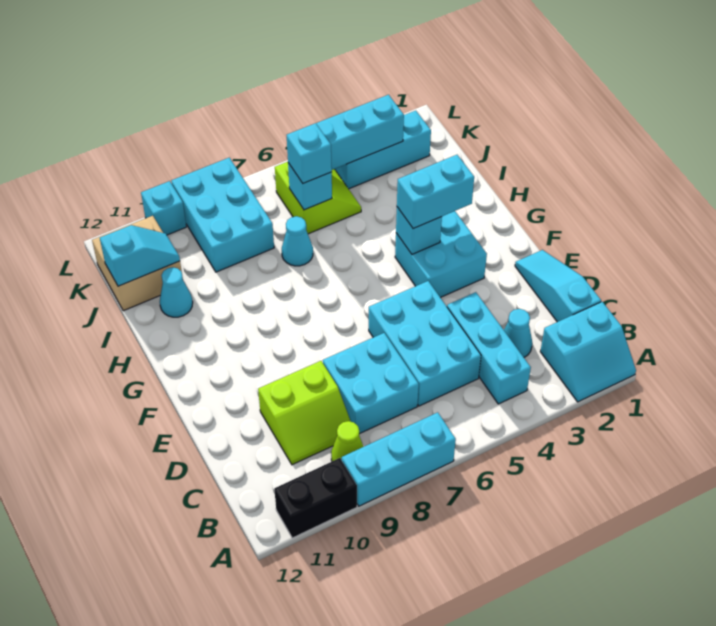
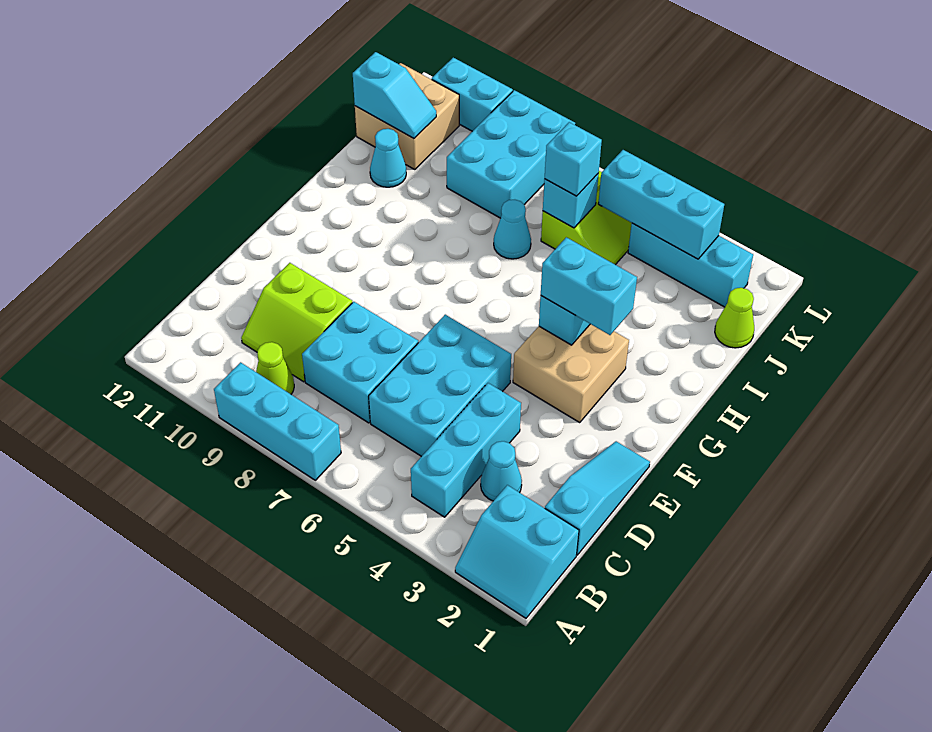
black brick A10:A11 level 1 -> none
cyan brick F3:G4 level 1 -> tan brick F3:G4 level 1
none -> lime cone J1 level 1
cyan brick L10 level 1 -> cyan brick L10:L11 level 1

